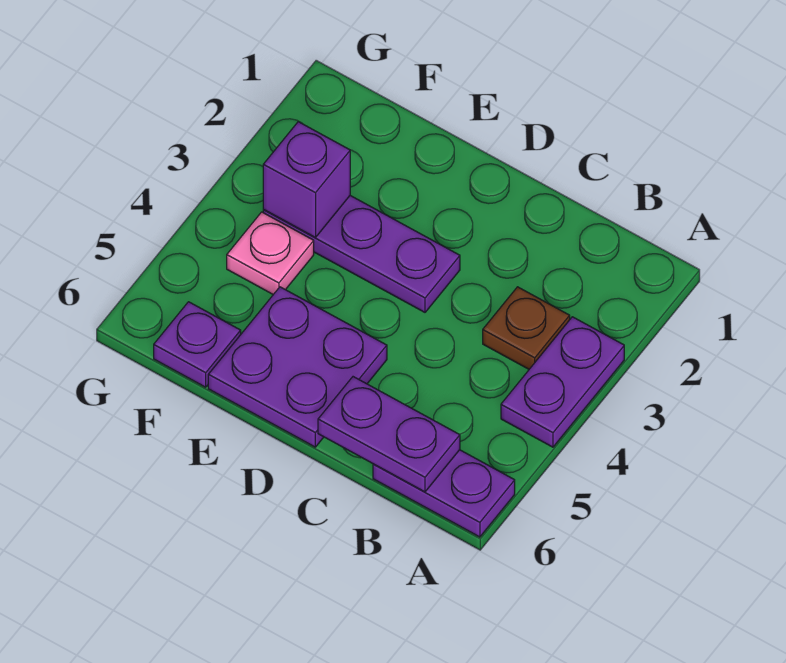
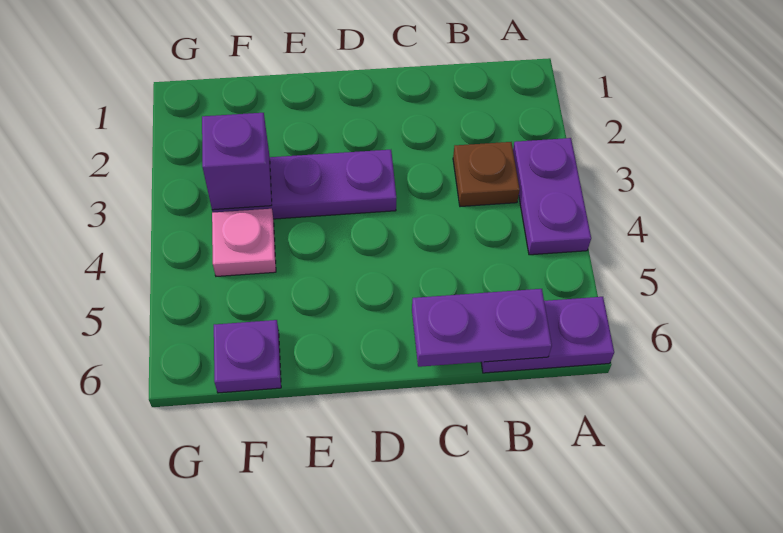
purple plate D5:E6 level 1 -> none

